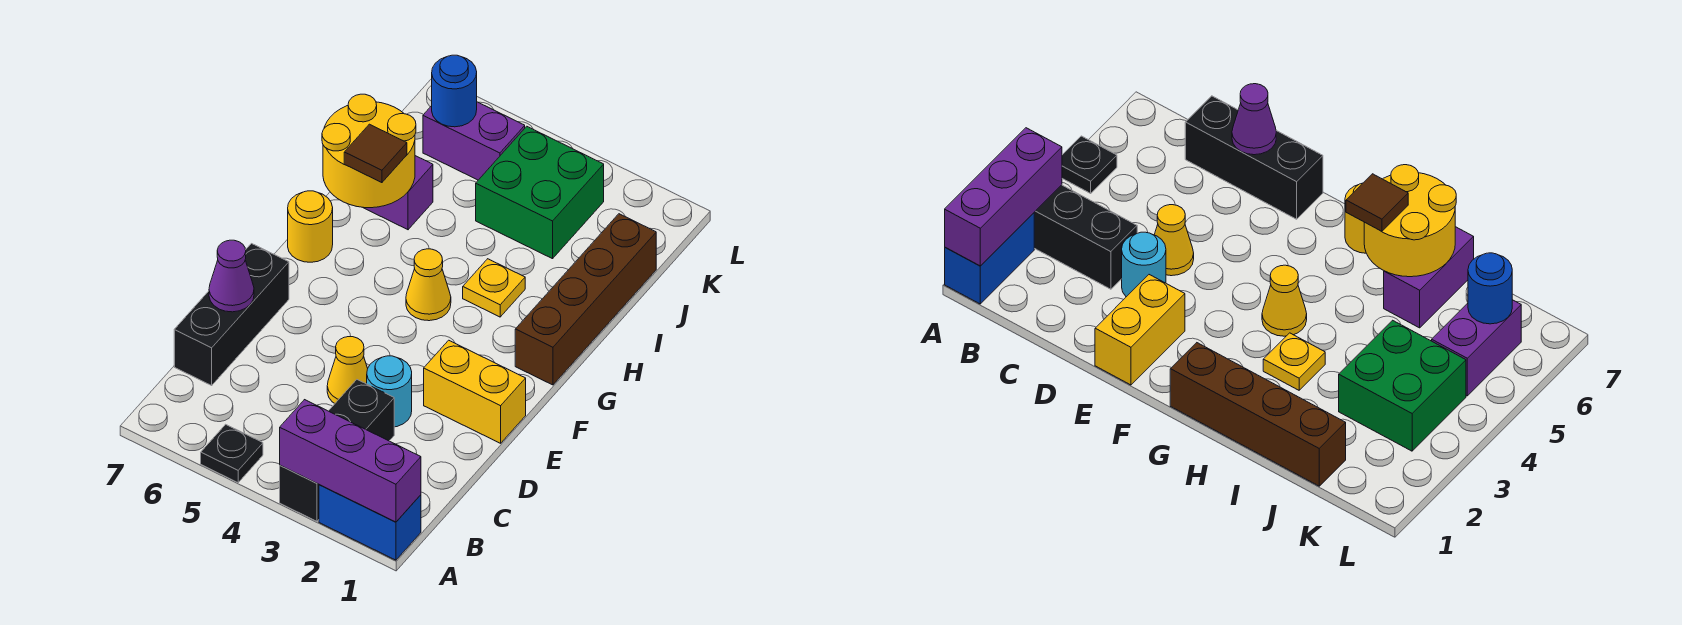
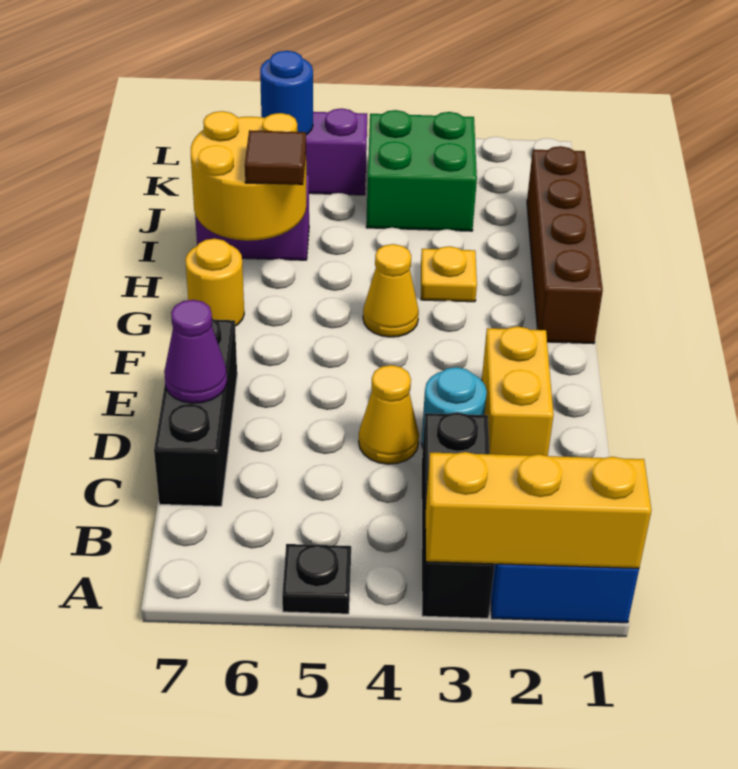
purple brick A1:A3 level 2 -> yellow brick A1:A3 level 2
yellow brick E1:E2 level 1 -> yellow brick D2:E2 level 1

